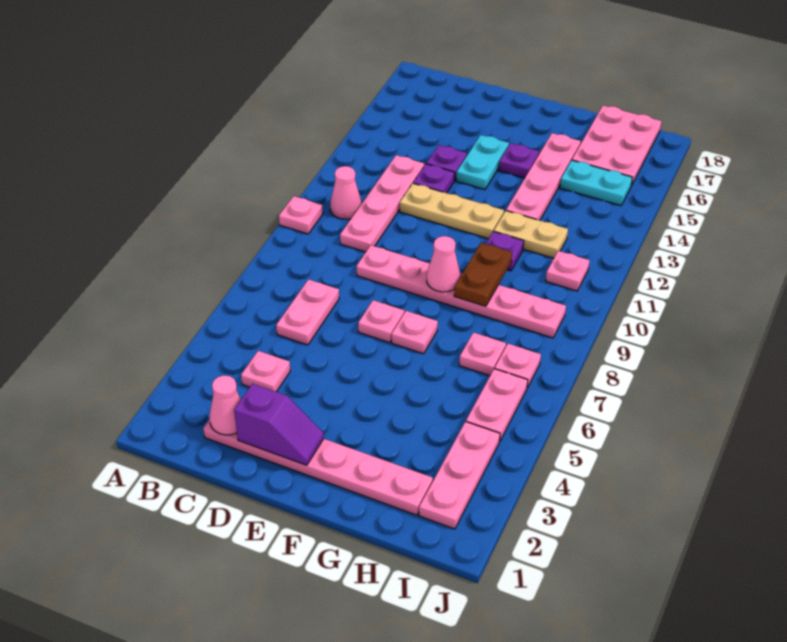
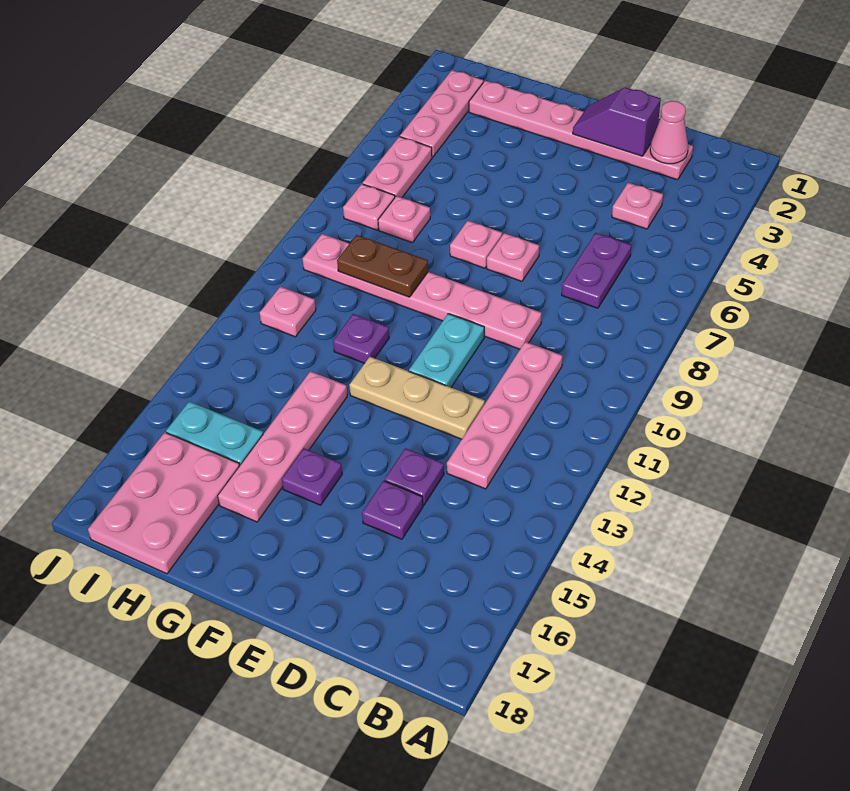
pink plate A10 level 1 -> none
pink cone B11 level 1 -> none
pink plate C6:C7 level 1 -> purple plate C6:C7 level 1
purple plate D13 level 1 -> purple plate D15 level 1
cyan plate E14:E15 level 1 -> cyan plate E10:E11 level 1
pink cone F9 level 2 -> none
brown plate G9:G10 level 2 -> brown plate G9:H9 level 2
tan plate G12:H12 level 1 -> none

